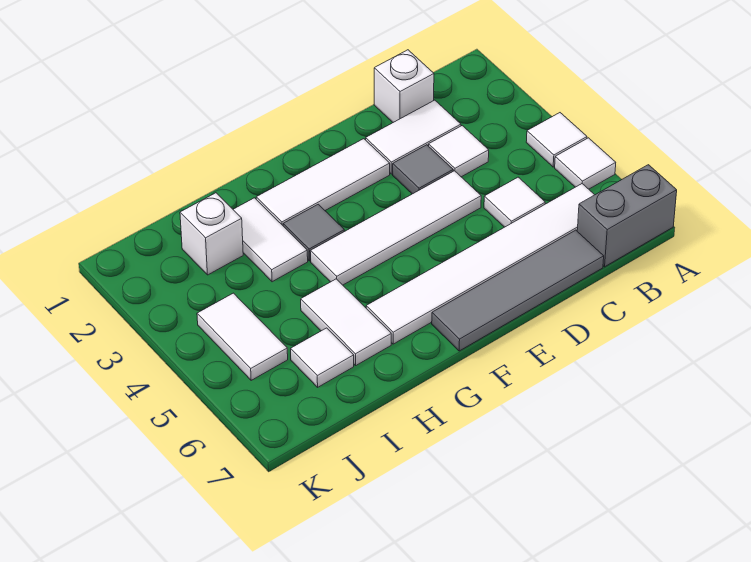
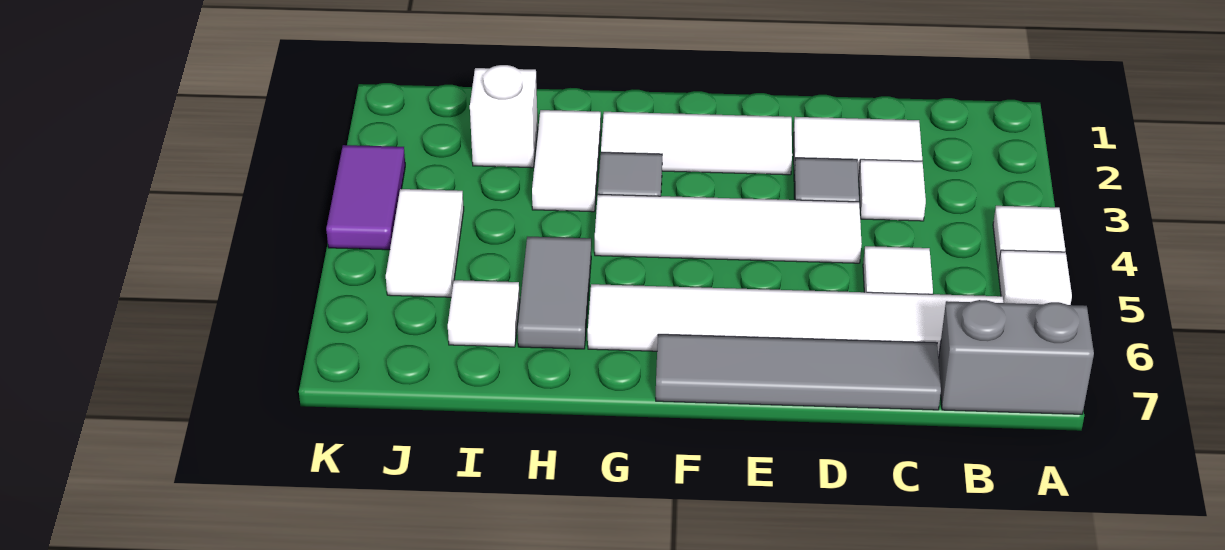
white brick C1 level 1 -> none
white tile H5:H6 level 1 -> grey tile H5:H6 level 1
none -> purple tile K3:K4 level 1

